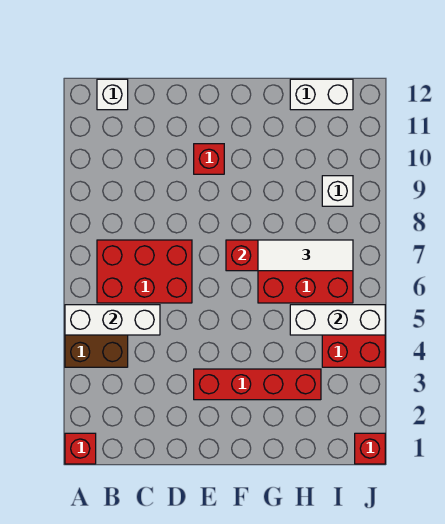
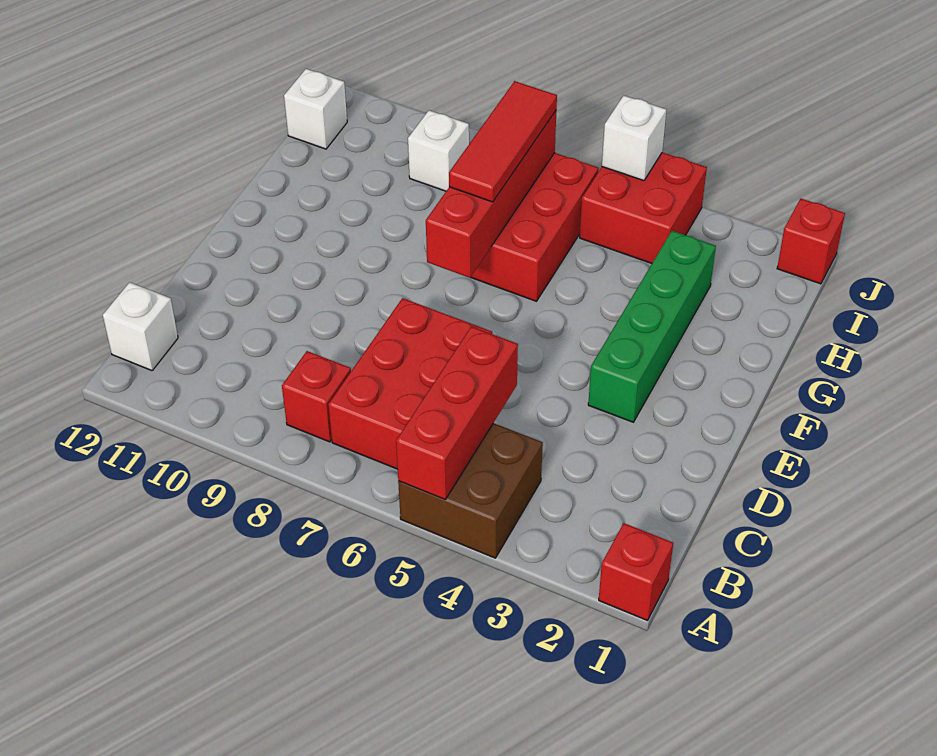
white brick A5:C5 level 2 -> red brick A5:C5 level 2
red brick E3:H3 level 1 -> green brick E3:H3 level 1
red brick E10 level 1 -> red brick B8 level 1
white tile G7:I7 level 3 -> red tile G7:I7 level 3
white brick H5:J5 level 2 -> white brick J5 level 2
white brick H12:I12 level 1 -> white brick I12 level 1

